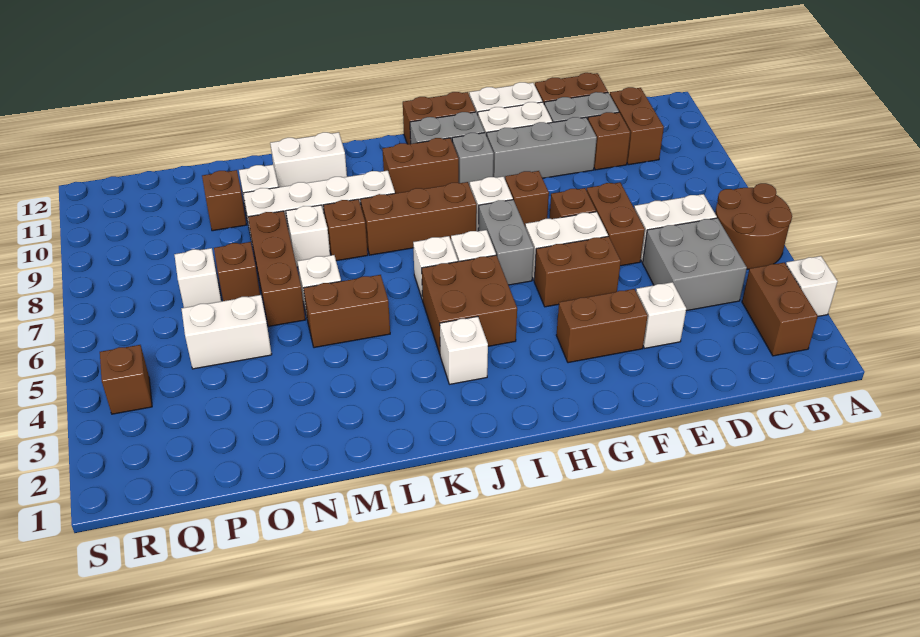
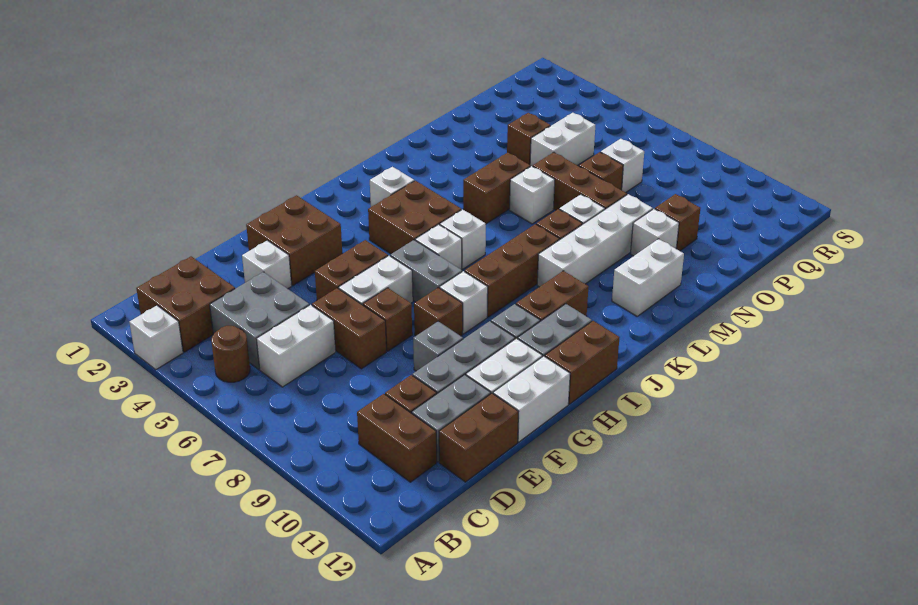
brown round brick A5:B6 level 1 -> brown round brick B5 level 1
brown brick B2:B3 level 1 -> brown brick B2:C3 level 1
brown brick F3:G3 level 1 -> brown brick F2:G3 level 1
none -> grey brick F9 level 1
brown brick R4 level 1 -> brown brick O4 level 1

